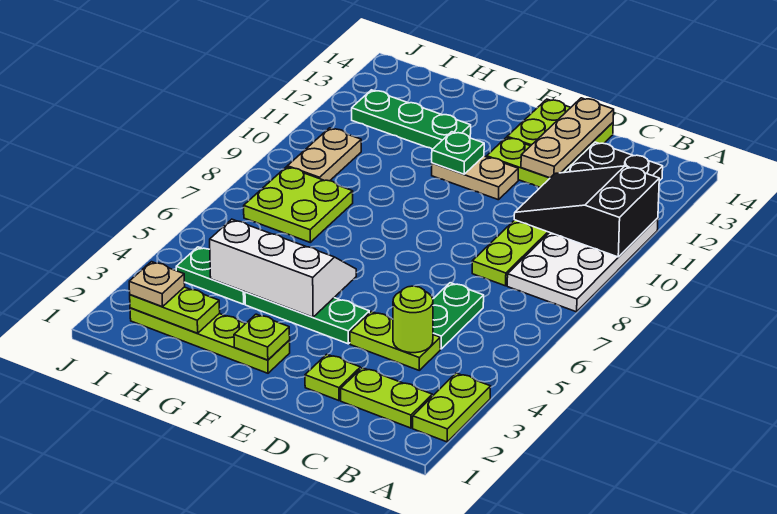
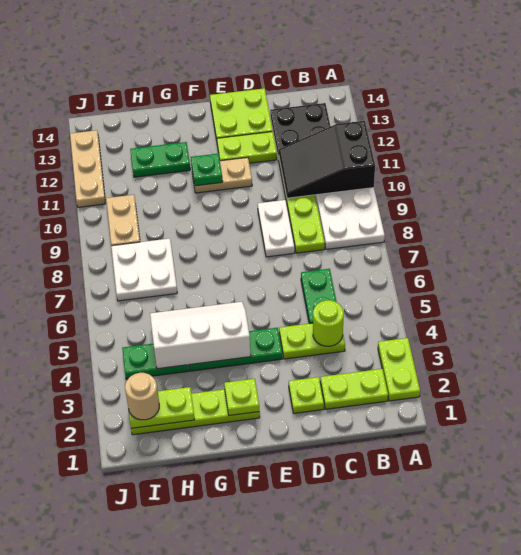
none -> white plate D8:D9 level 1
tan plate D12:D14 level 2 -> tan plate J11:J13 level 1
green plate G12:I12 level 1 -> green plate G12:H12 level 1
lime plate H7:I8 level 1 -> white plate H7:I8 level 1
tan plate I2 level 3 -> tan round brick I2 level 3

